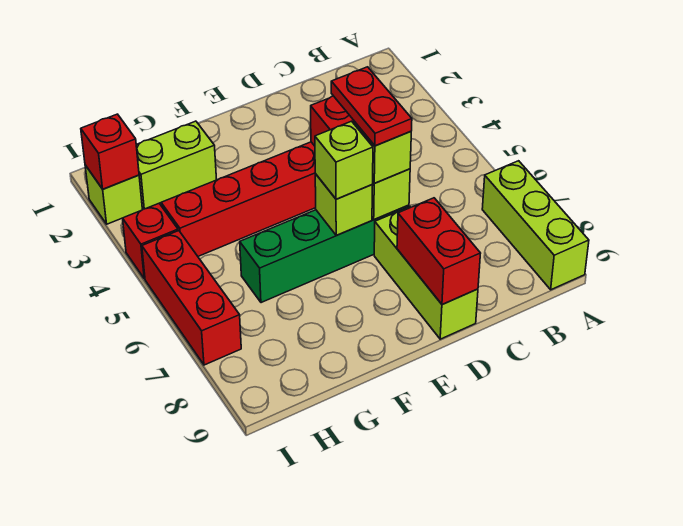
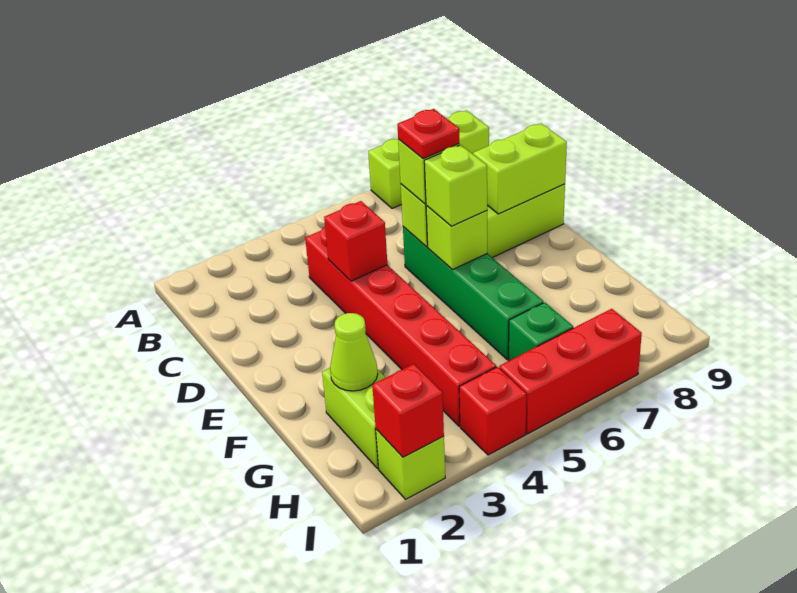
red plate D5:D6 level 4 -> red plate D6 level 4
red brick D8:D9 level 2 -> lime brick D8:D9 level 2
none -> lime cone G2 level 2
none -> green brick H6 level 1

